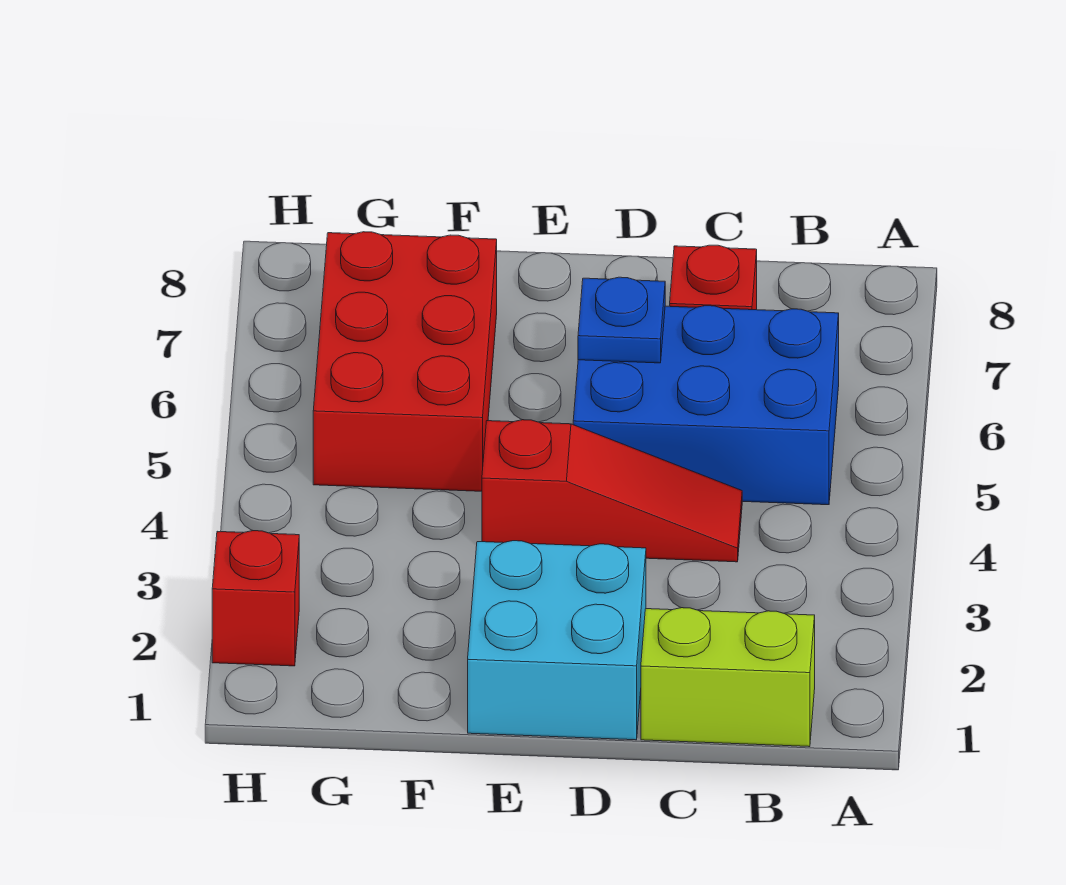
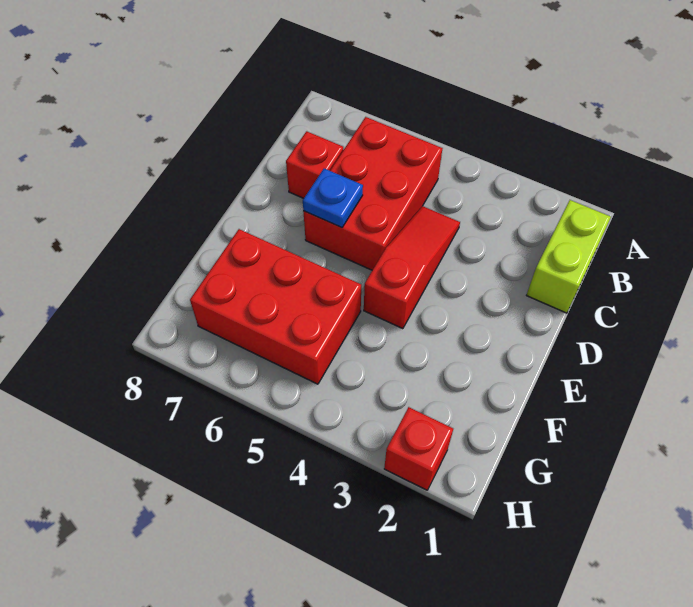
blue brick B5:D6 level 1 -> red brick B5:D6 level 1
cyan brick D1:E2 level 1 -> none

